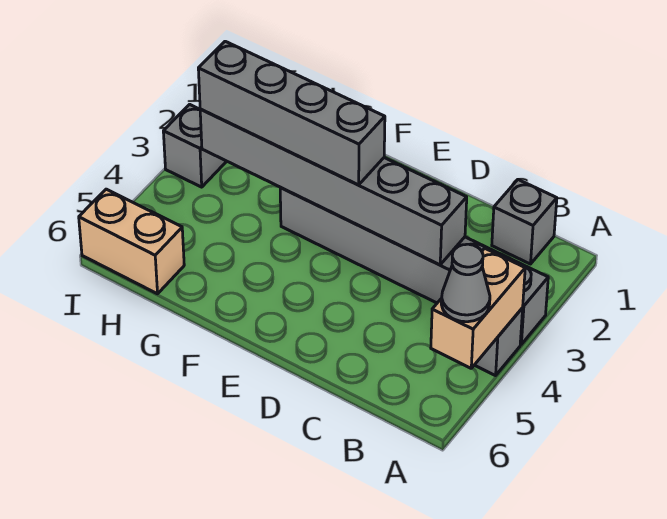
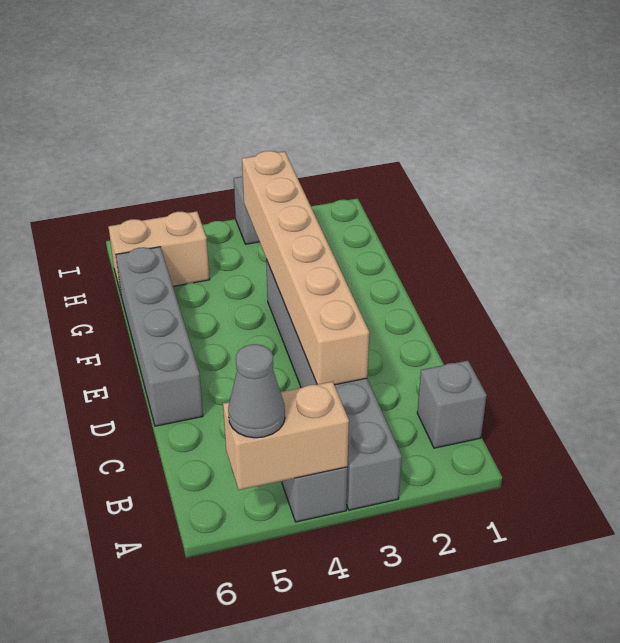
grey brick C3:H3 level 2 -> tan brick C3:H3 level 2
grey brick E3:H3 level 3 -> grey brick D6:G6 level 1
tan brick H6:I6 level 1 -> tan brick H5:H6 level 1

